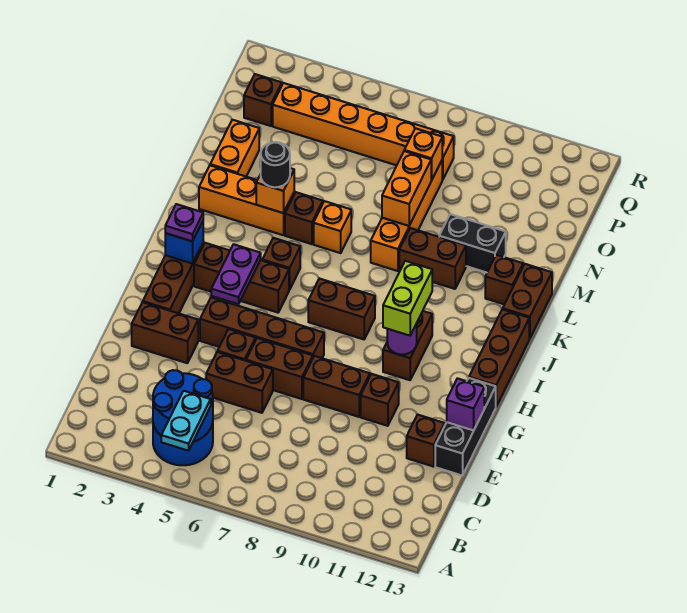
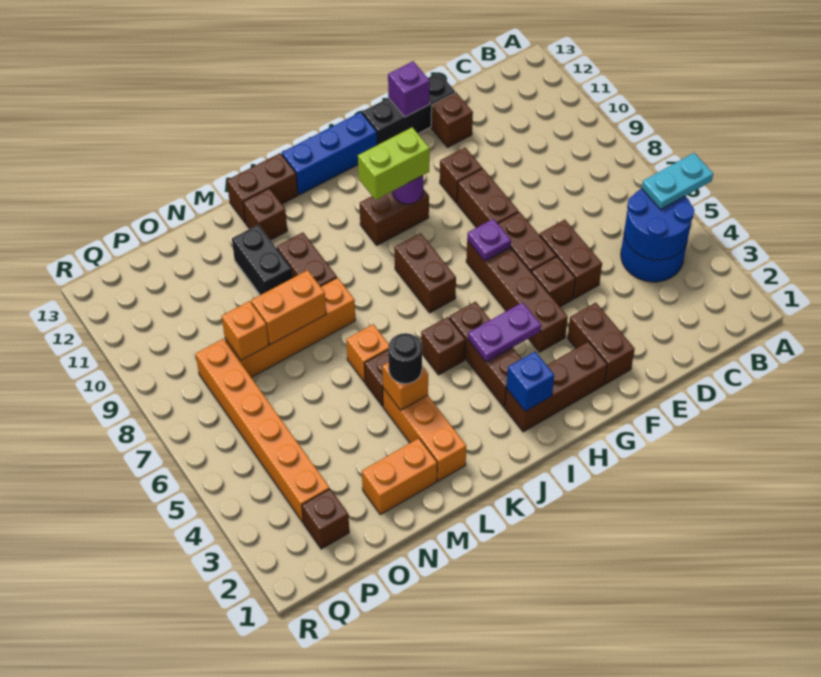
brown brick H13:J13 level 1 -> blue brick H13:J13 level 1
purple plate I2 level 3 -> purple plate G7 level 2

